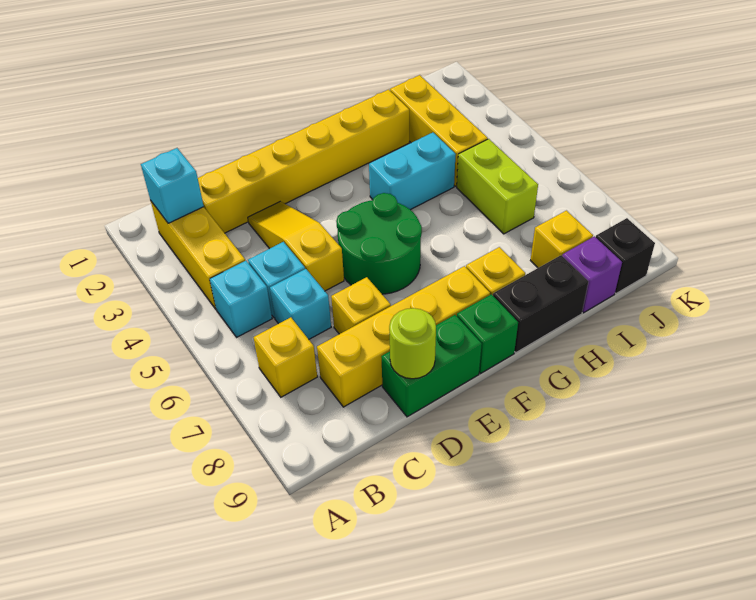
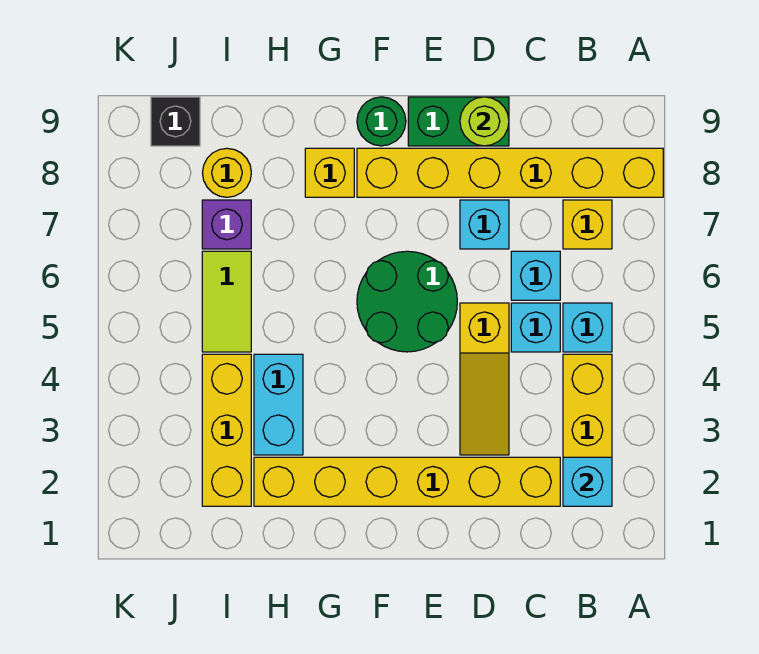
yellow brick C8:F8 level 1 -> yellow brick A8:F8 level 1
yellow brick D7 level 1 -> cyan brick D7 level 1
green brick F9 level 1 -> green round brick F9 level 1
cyan brick G4:H4 level 1 -> cyan brick H3:H4 level 1
black brick G9:H9 level 1 -> none
lime brick I5:I6 level 1 -> lime tile I5:I6 level 1
yellow brick I8 level 1 -> yellow round brick I8 level 1
purple brick I9 level 1 -> purple brick I7 level 1

